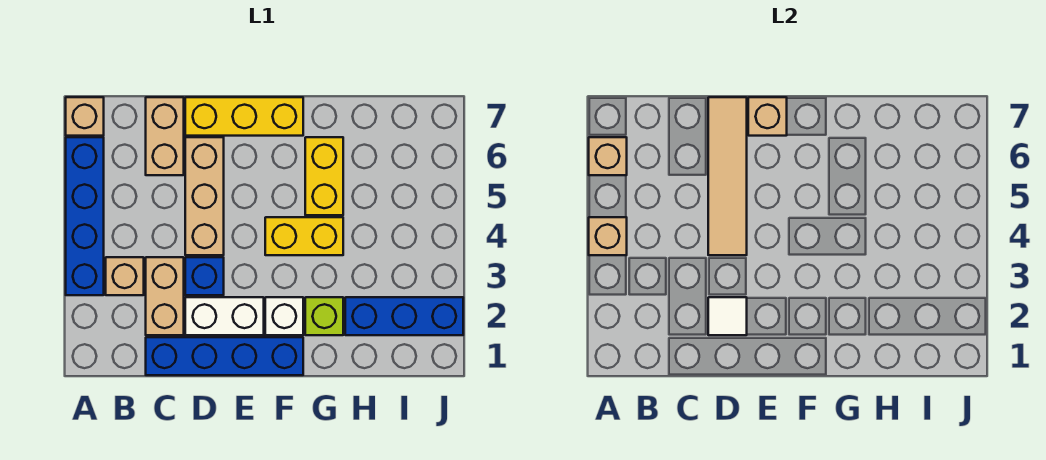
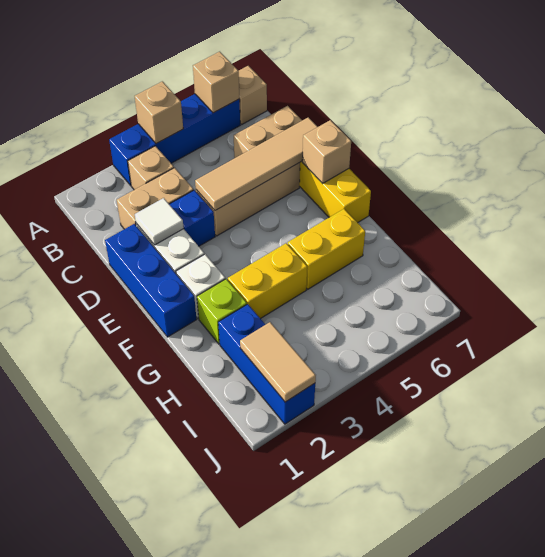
blue brick C1:F1 level 1 -> blue brick D1:F1 level 1
yellow brick F4:G4 level 1 -> yellow brick G3:G4 level 1
none -> tan tile I2:J2 level 2

